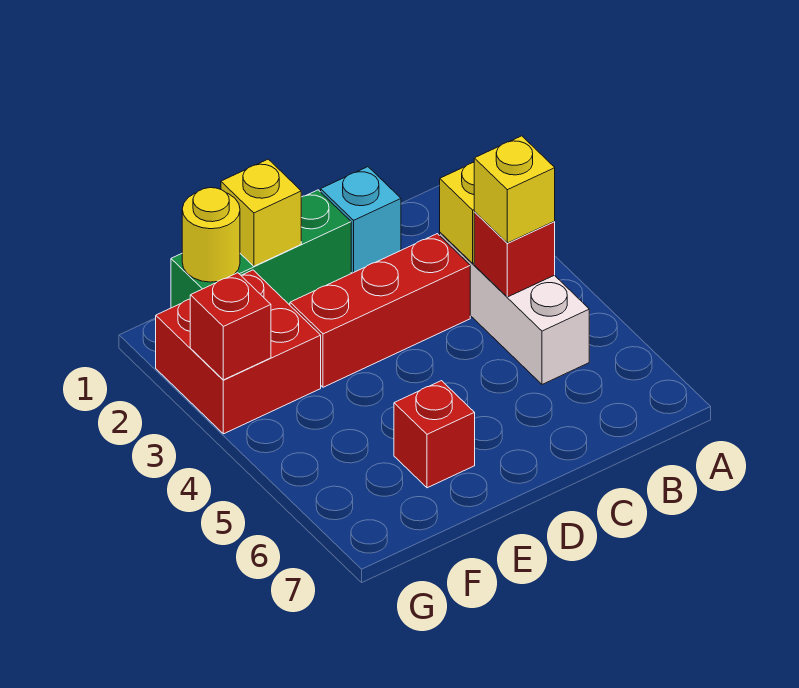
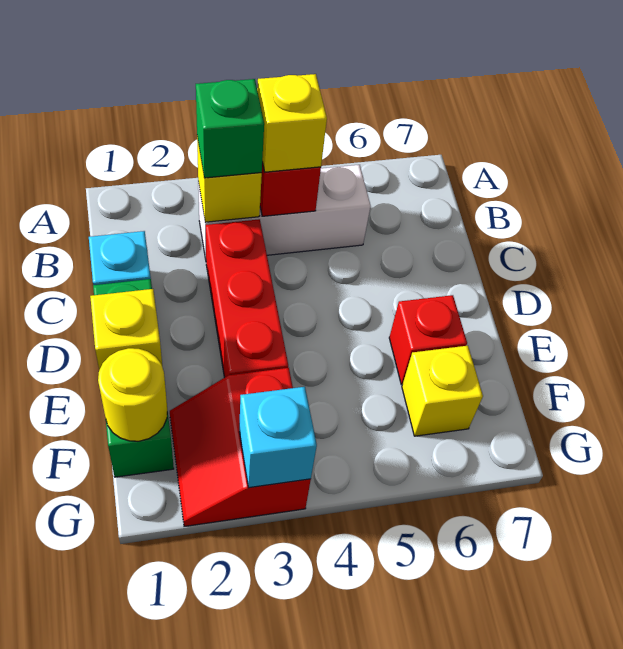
none -> green brick B3 level 3
red brick F2:G3 level 1 -> red slope F2:G3 level 1 top 3
none -> yellow brick F6 level 1
red brick G3 level 2 -> cyan brick G3 level 2

